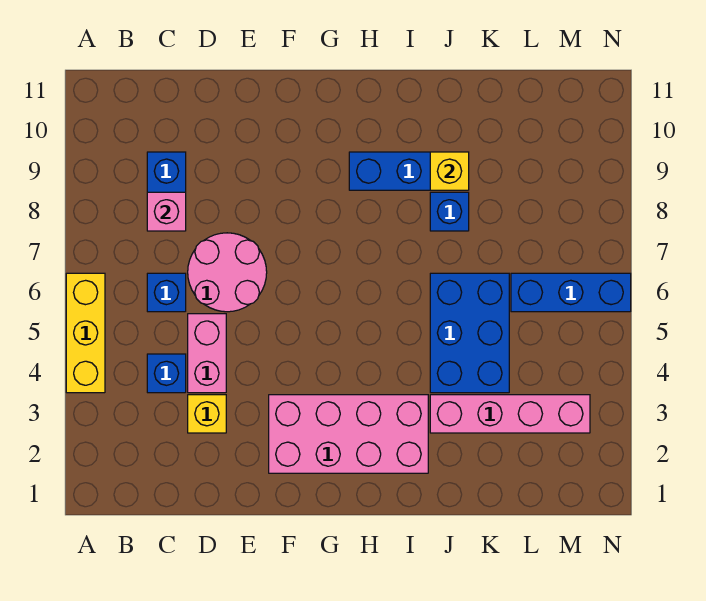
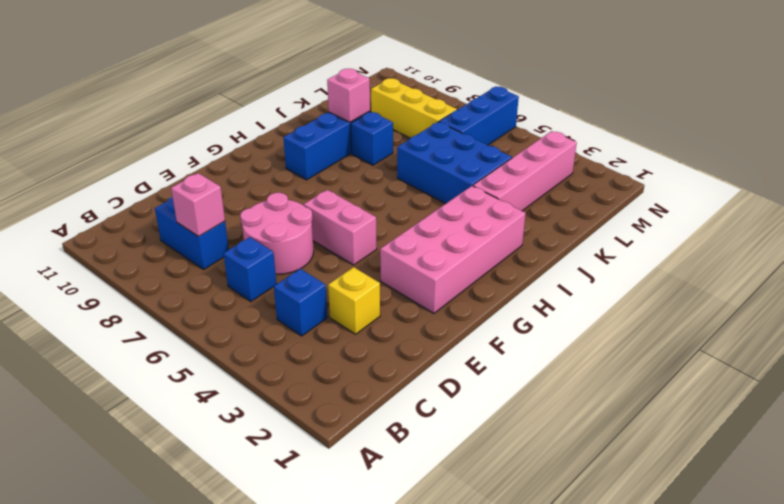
yellow brick A4:A6 level 1 -> yellow brick L7:L9 level 1
pink brick D4:D5 level 1 -> pink brick F5:F6 level 1
yellow brick J9 level 2 -> pink brick J9 level 2

